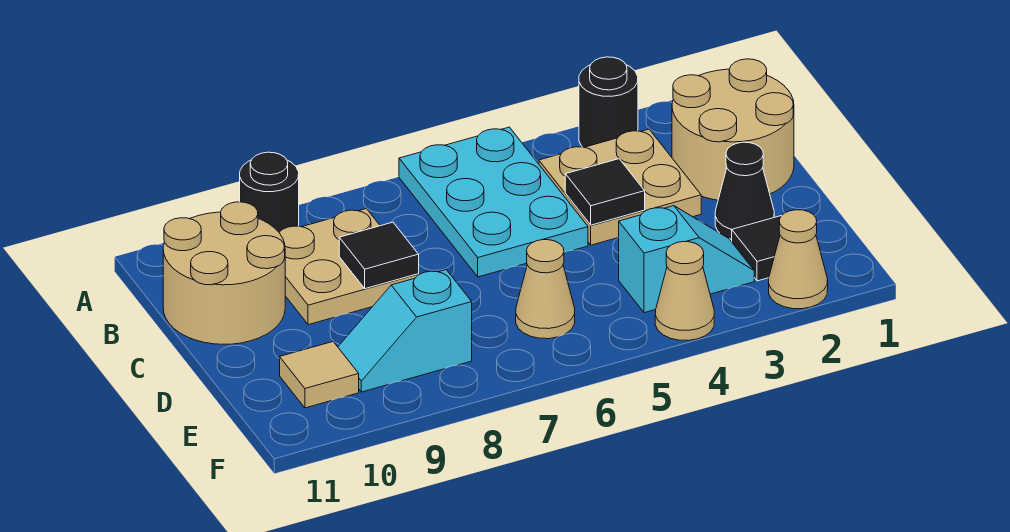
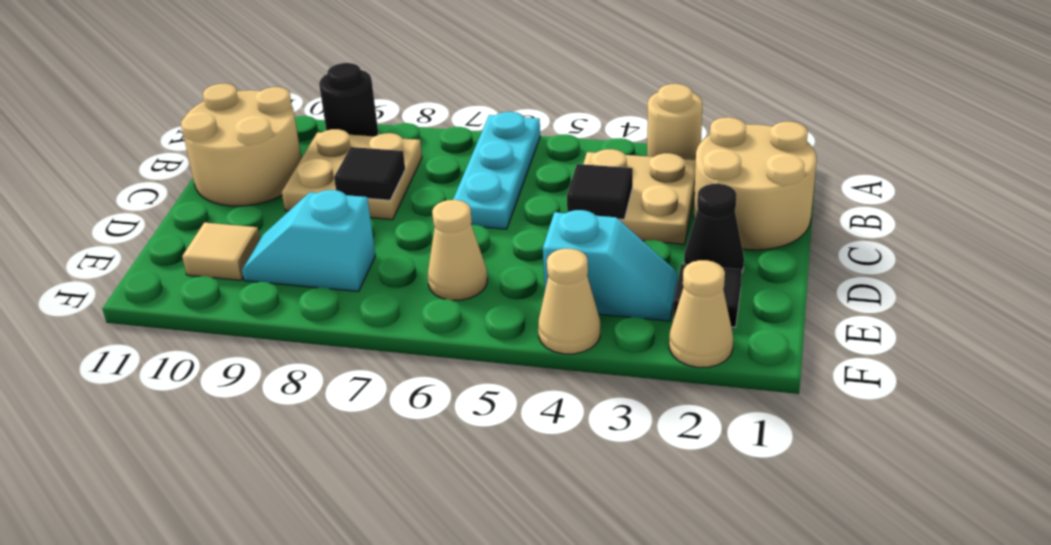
black round brick A3 level 1 -> tan round brick A3 level 1
cyan plate A5:C6 level 1 -> cyan plate A6:C6 level 1

